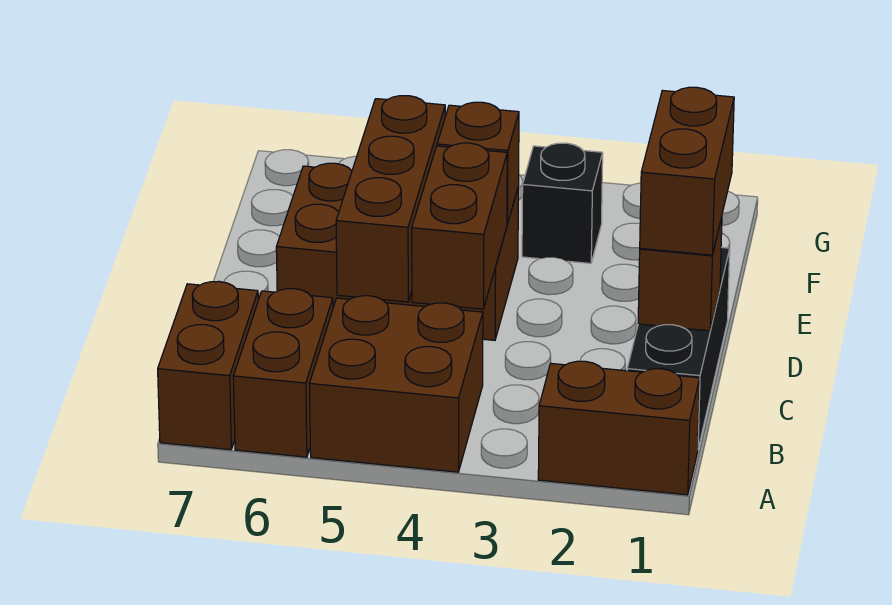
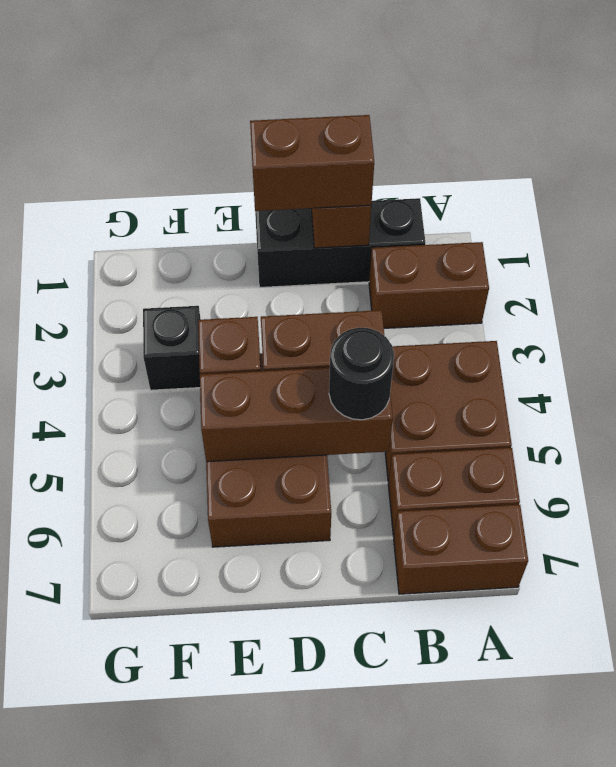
brown brick A1:A2 level 1 -> brown brick A2:B2 level 1
none -> black round brick C5 level 3

